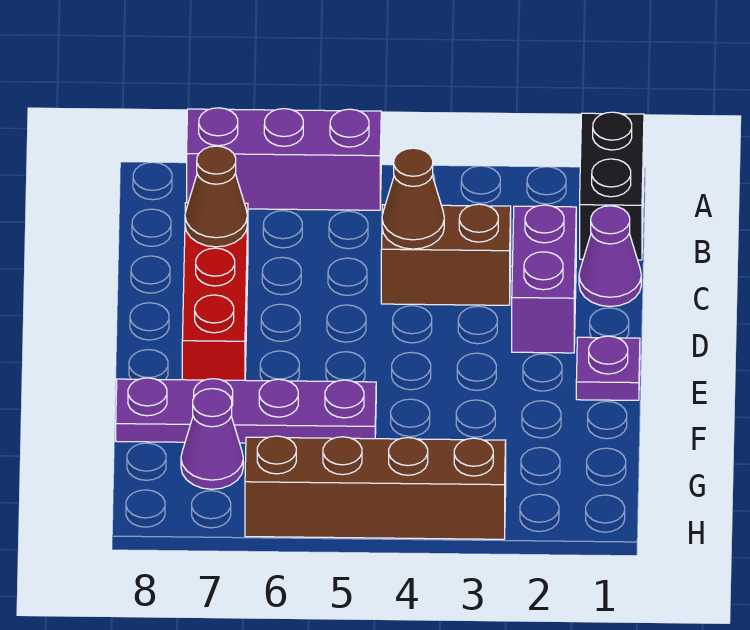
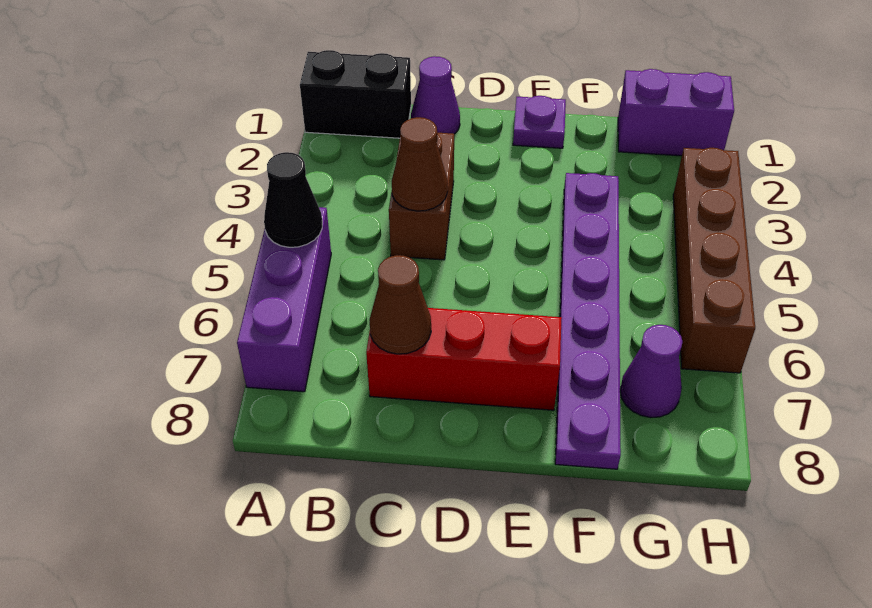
none -> black cone A5 level 2
purple brick C2:D2 level 1 -> purple brick G1:H1 level 1
purple plate F5:F8 level 1 -> purple plate F3:F8 level 1

